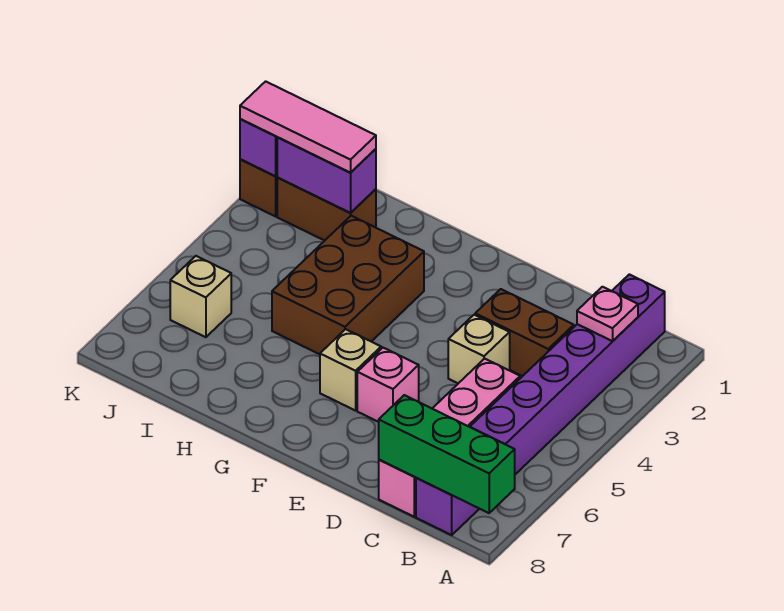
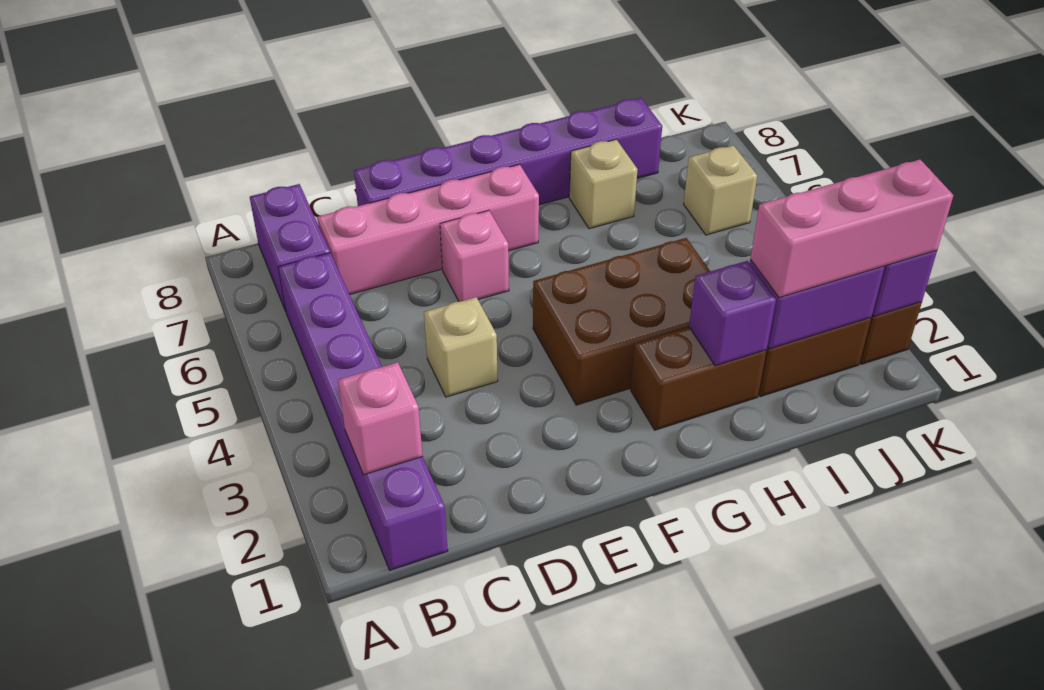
green brick A8:C8 level 2 -> none
pink plate B2 level 2 -> pink brick B2 level 2
brown brick C3:D3 level 1 -> brown brick G2:H2 level 1
pink brick C5:C8 level 1 -> pink brick C7:F7 level 1
none -> purple brick D8:I8 level 1
tan brick F6 level 1 -> tan brick H7 level 1
brown brick G3:H5 level 1 -> brown brick F3:H4 level 1
none -> purple brick H2 level 2
pink tile I2:K2 level 3 -> pink brick I2:K2 level 3

